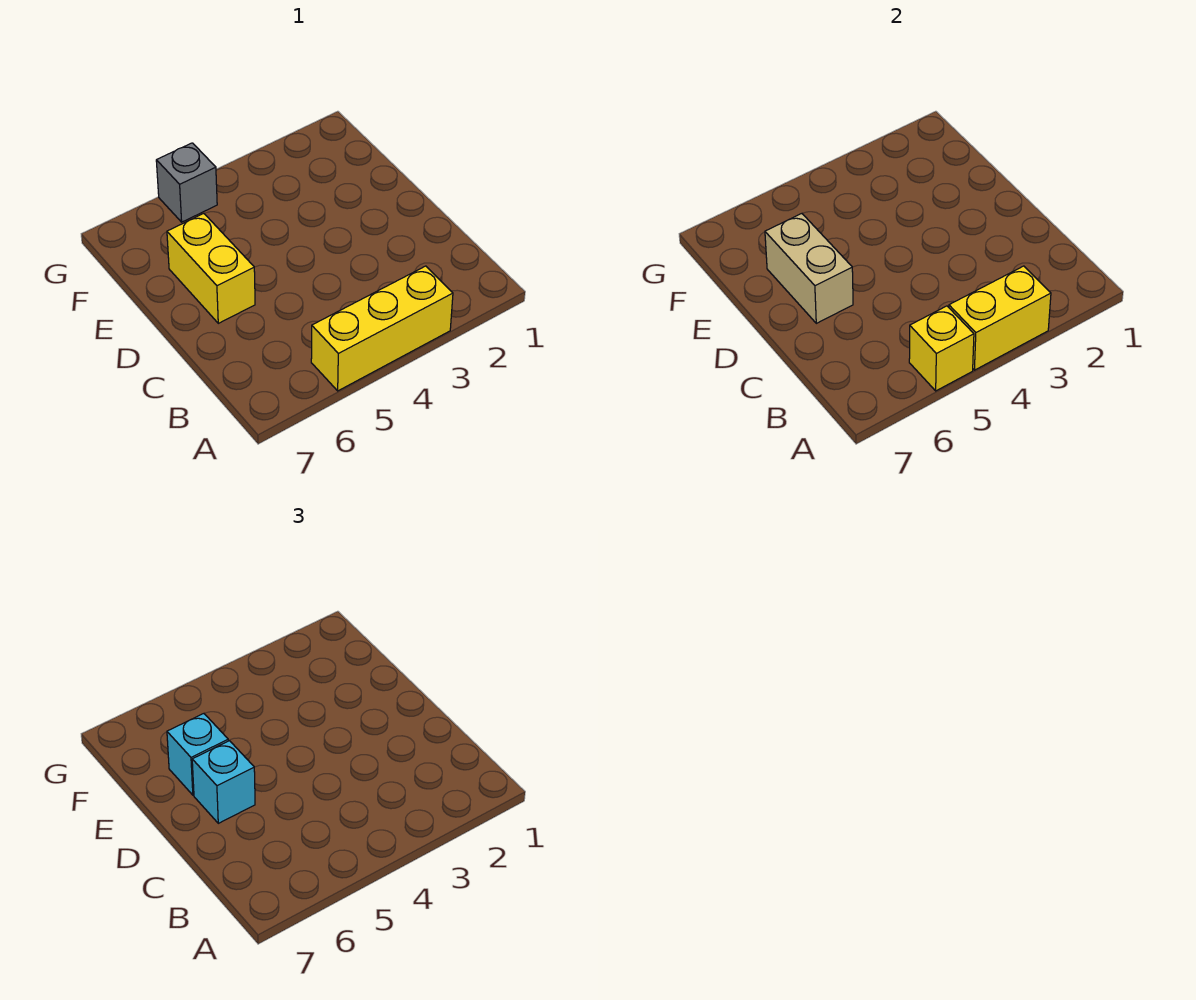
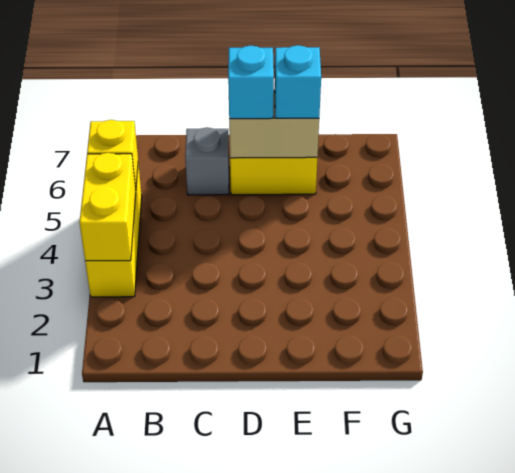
grey brick G5 level 1 -> grey brick C6 level 1

